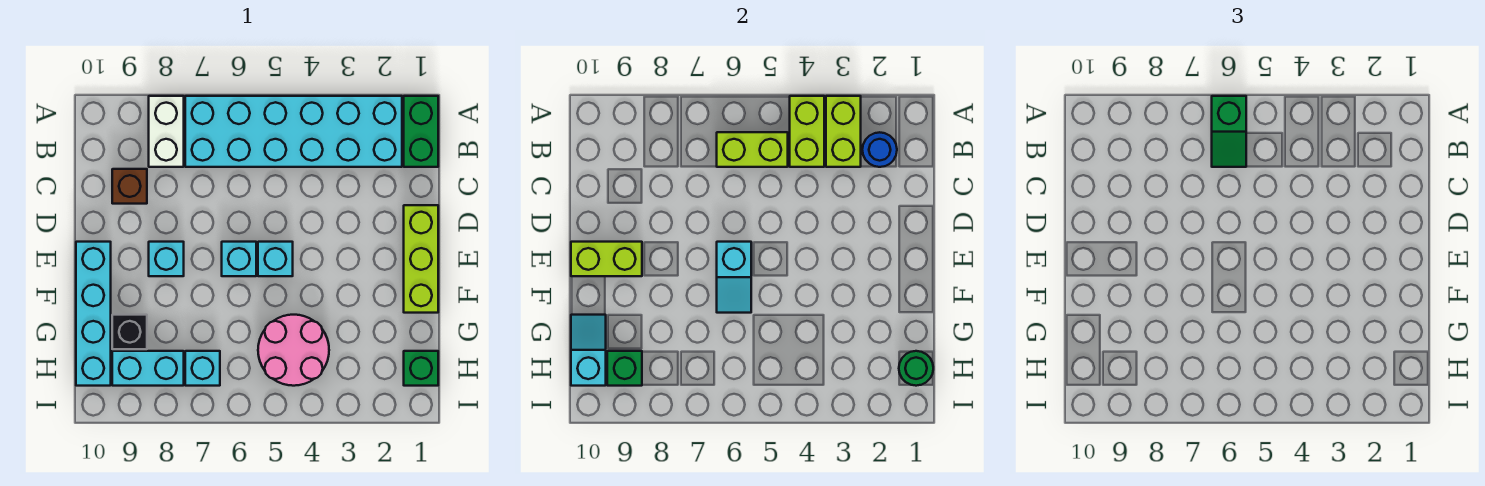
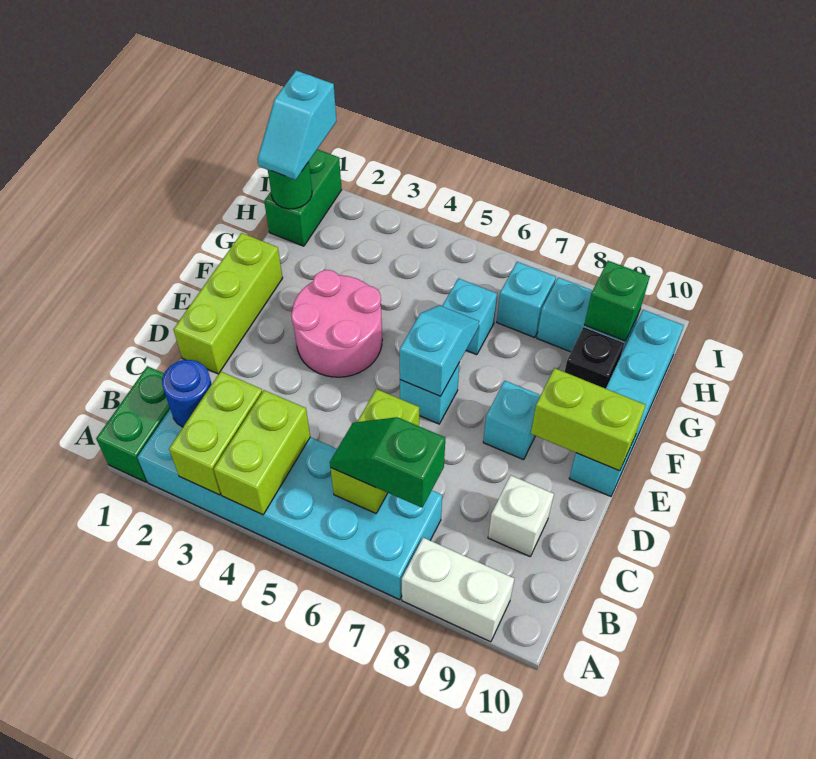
green slope A6:B6 level 3 top A -> green slope B6:B7 level 3 top 7
white brick A8:B8 level 1 -> white brick A8:A9 level 1
lime brick B5:B6 level 2 -> lime brick B6:C6 level 2
brown brick C9 level 1 -> white brick C9 level 1
cyan brick E5 level 1 -> cyan brick G6 level 1
pink round brick G4:H5 level 1 -> pink round brick E3:F4 level 1
cyan slope G10:H10 level 2 top H -> cyan slope H1:I1 level 3 top I
green brick H1 level 1 -> green brick H1:I1 level 1

